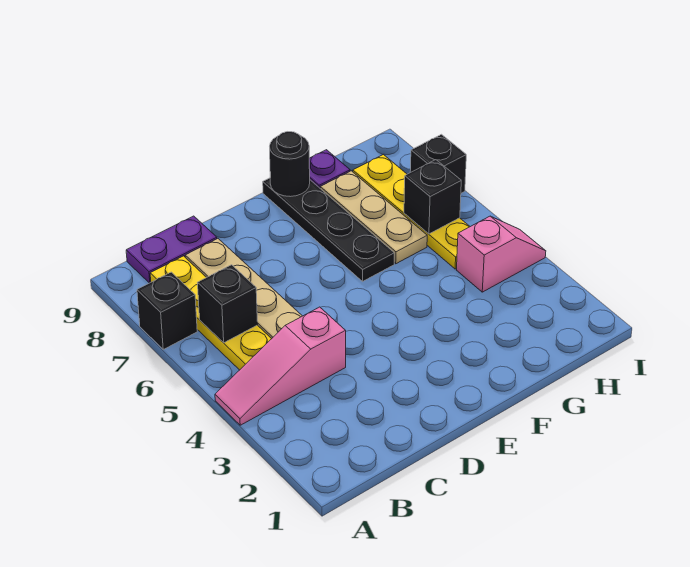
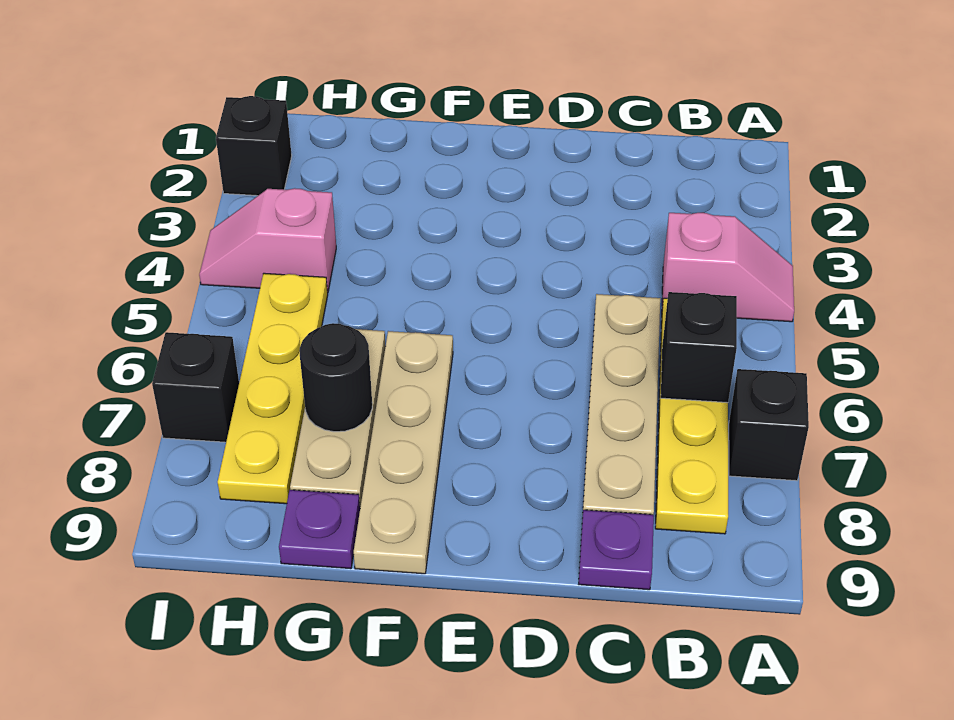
pink slope A4:C4 level 1 top C -> pink slope A4:B4 level 1 top B
purple plate B9:C9 level 1 -> purple plate C9 level 1
black plate F6:F9 level 1 -> tan plate F6:F9 level 1
black round brick F9 level 2 -> black round brick G7 level 2
black brick H6 level 2 -> black brick I2 level 1

